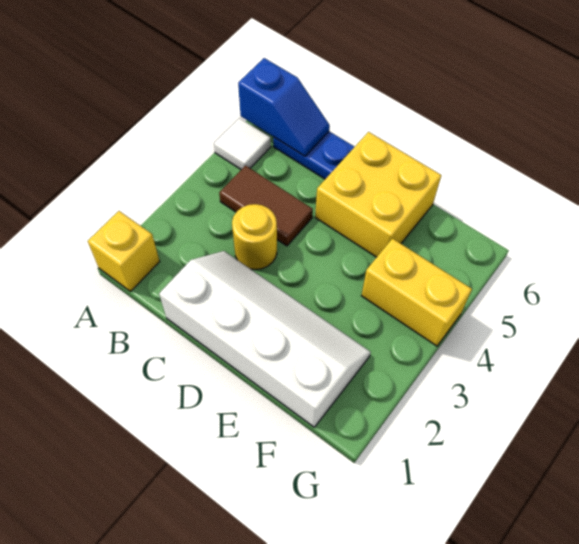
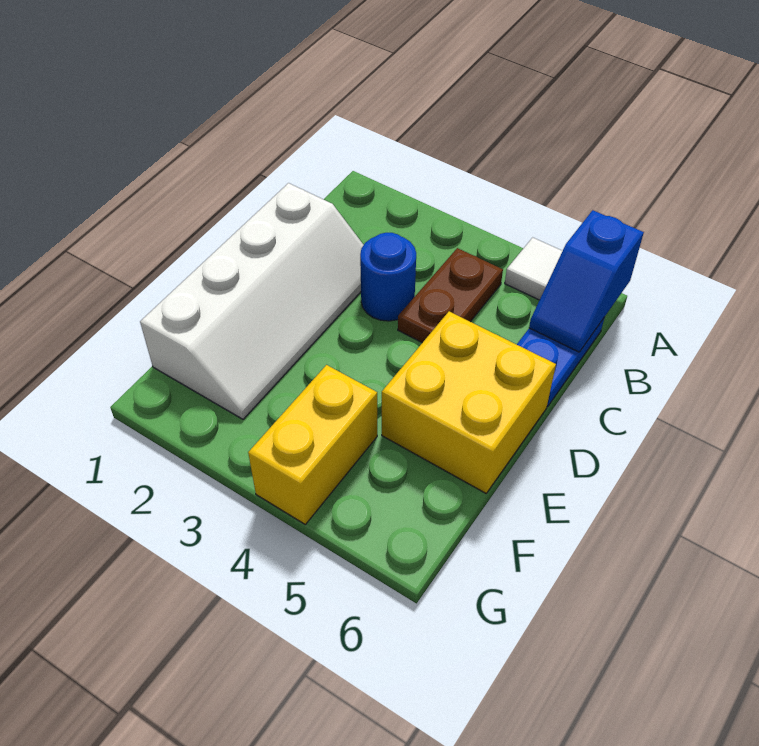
yellow brick A1 level 1 -> none
brown tile B4:C4 level 1 -> brown plate B4:C4 level 1
yellow round brick C3 level 1 -> blue round brick C3 level 1

